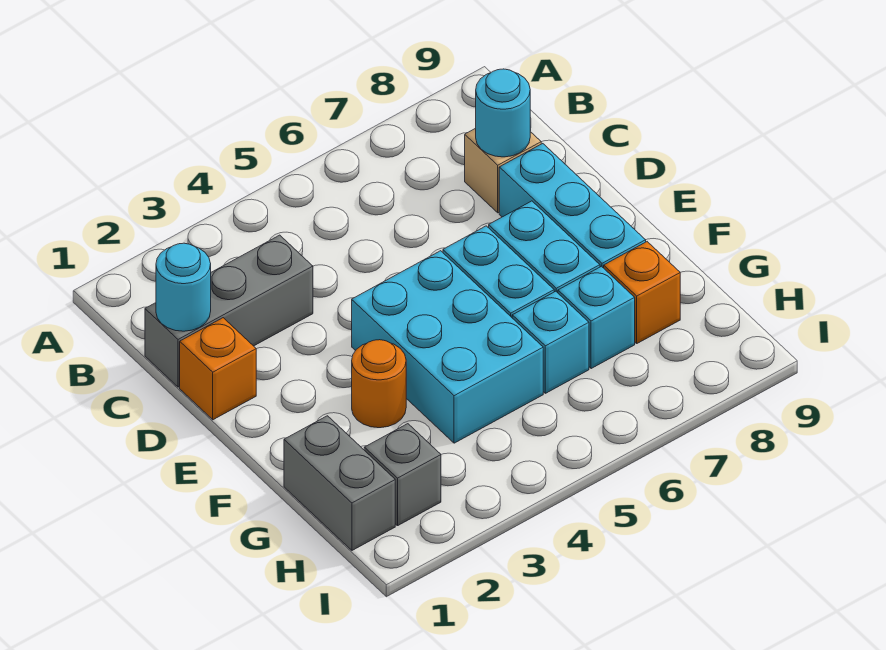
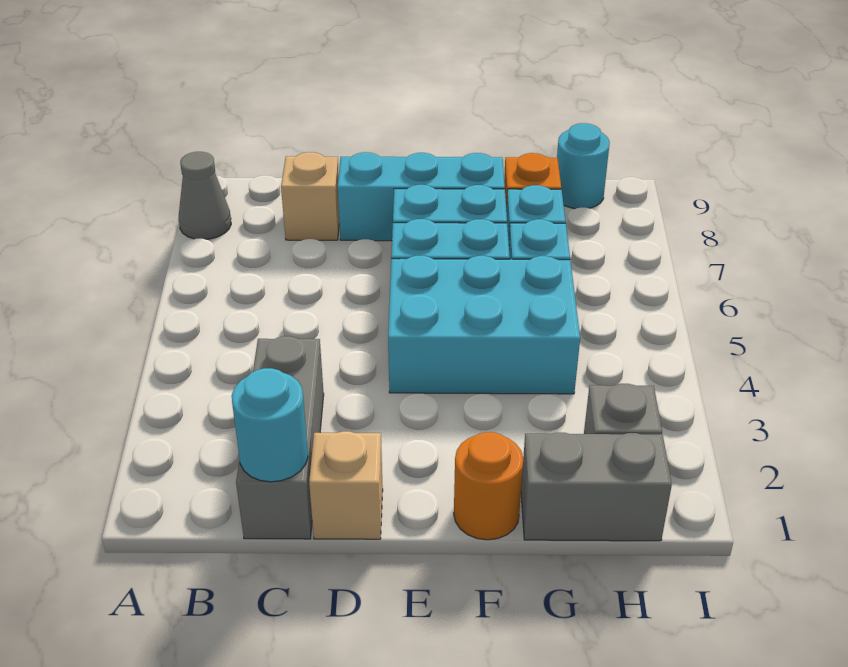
none -> grey cone A8 level 1
cyan round brick C8 level 2 -> cyan round brick H9 level 1
orange brick D1 level 1 -> tan brick D1 level 1
orange round brick F3 level 1 -> orange round brick F1 level 1

